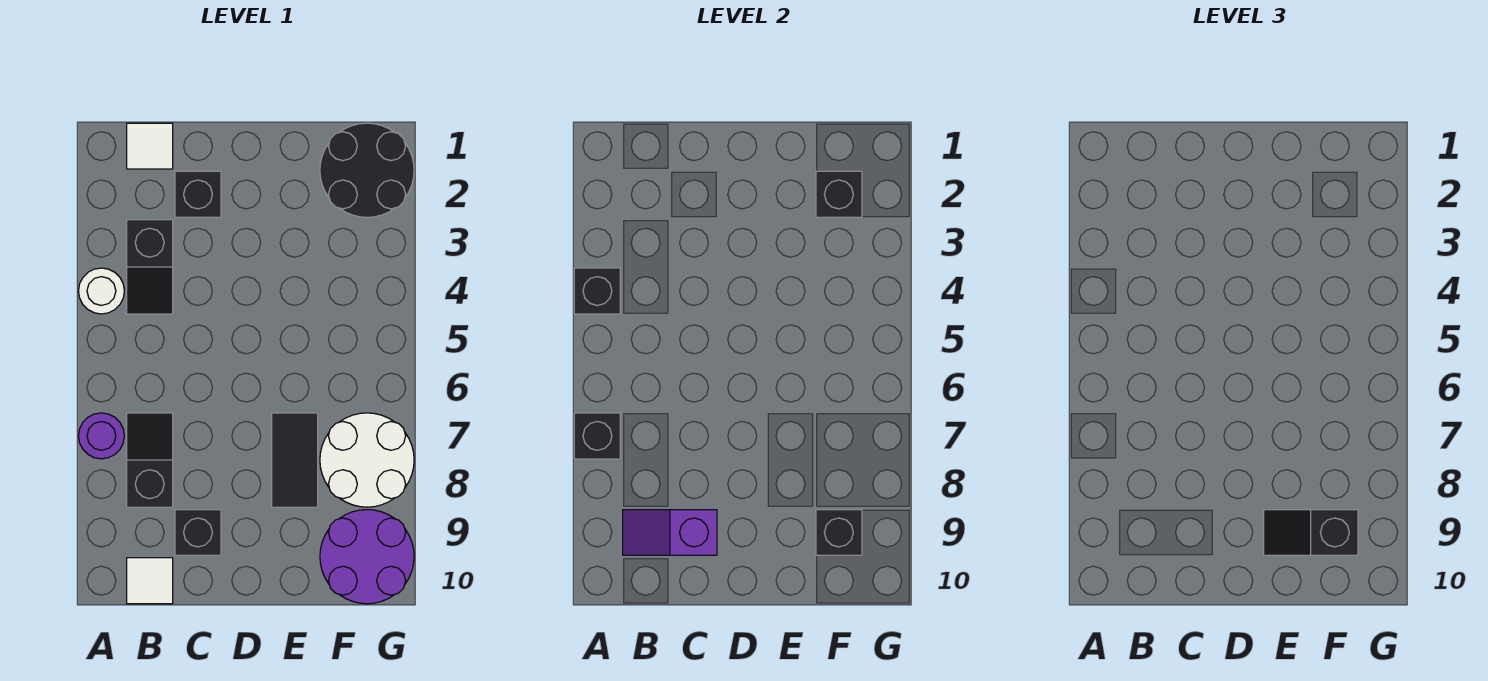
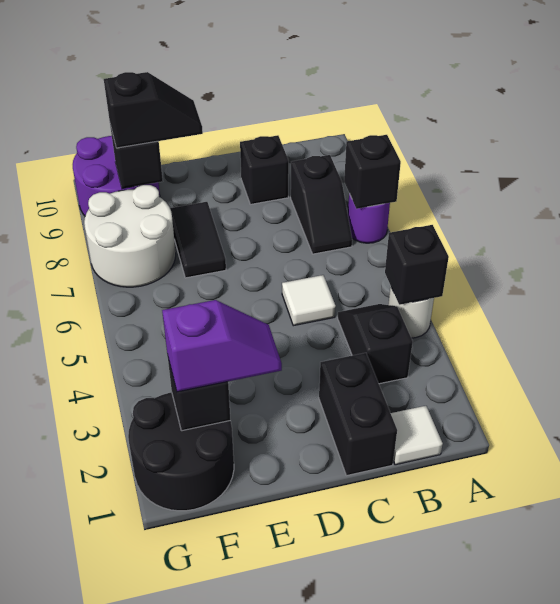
purple slope B9:C9 level 2 top C -> purple slope E2:F2 level 3 top F
white tile B10 level 1 -> white tile C5 level 1
black brick C2 level 1 -> black brick C1:C2 level 1

